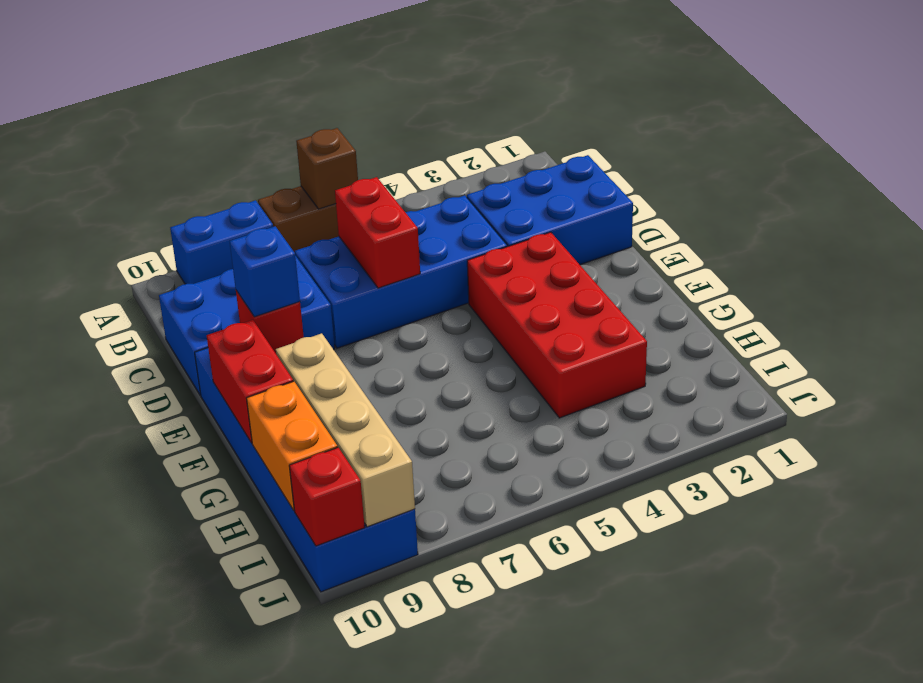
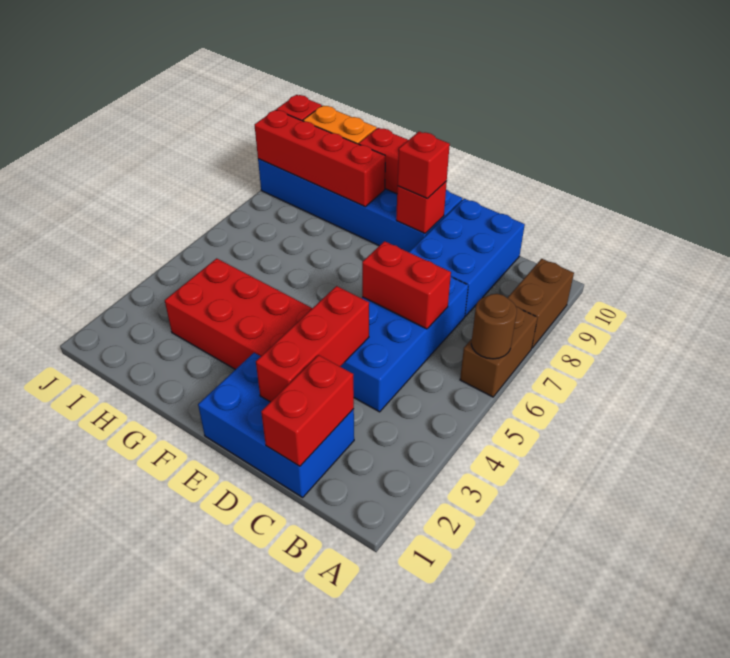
brown brick A6 level 2 -> brown round brick A6 level 2
blue brick A8:A9 level 1 -> brown brick A8:A9 level 1
blue brick C1:D3 level 1 -> blue brick C1:E2 level 1
none -> red brick C1:C2 level 2
none -> red brick D2:D4 level 2
blue brick E9 level 3 -> red brick E9 level 3
tan brick G9:J9 level 2 -> red brick G9:J9 level 2

